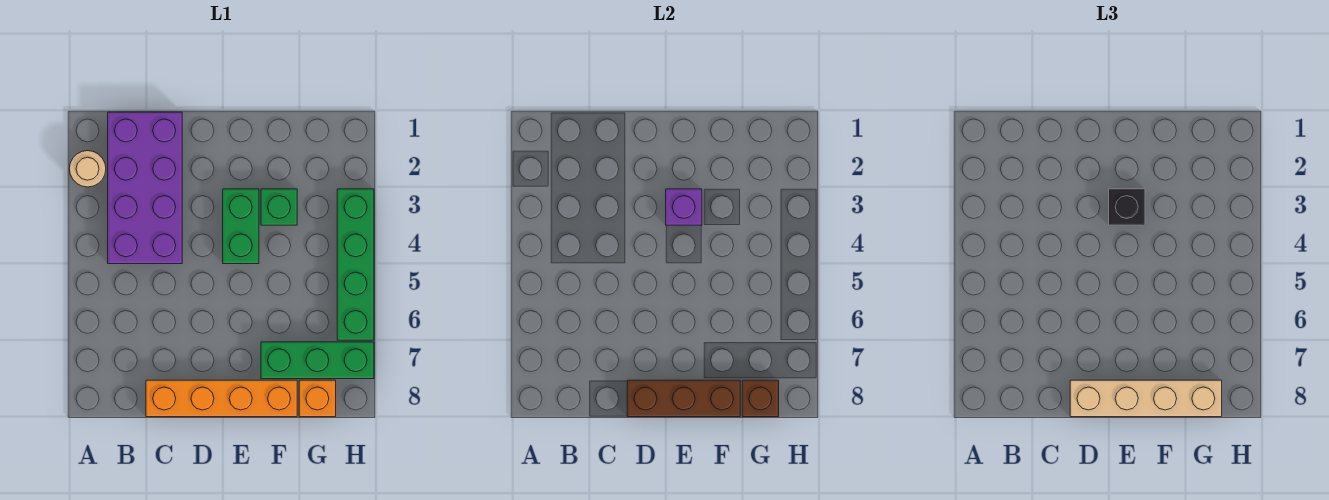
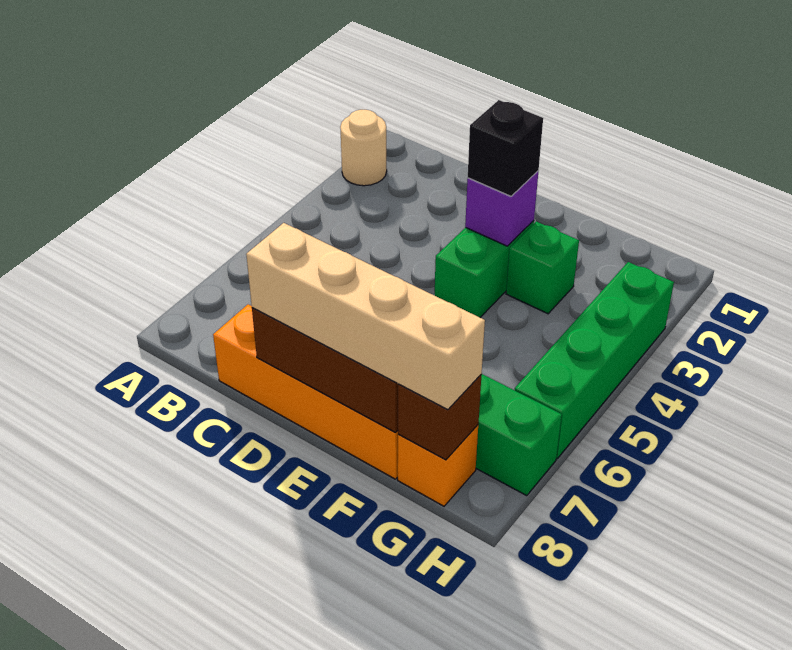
purple brick B1:C4 level 1 -> none

